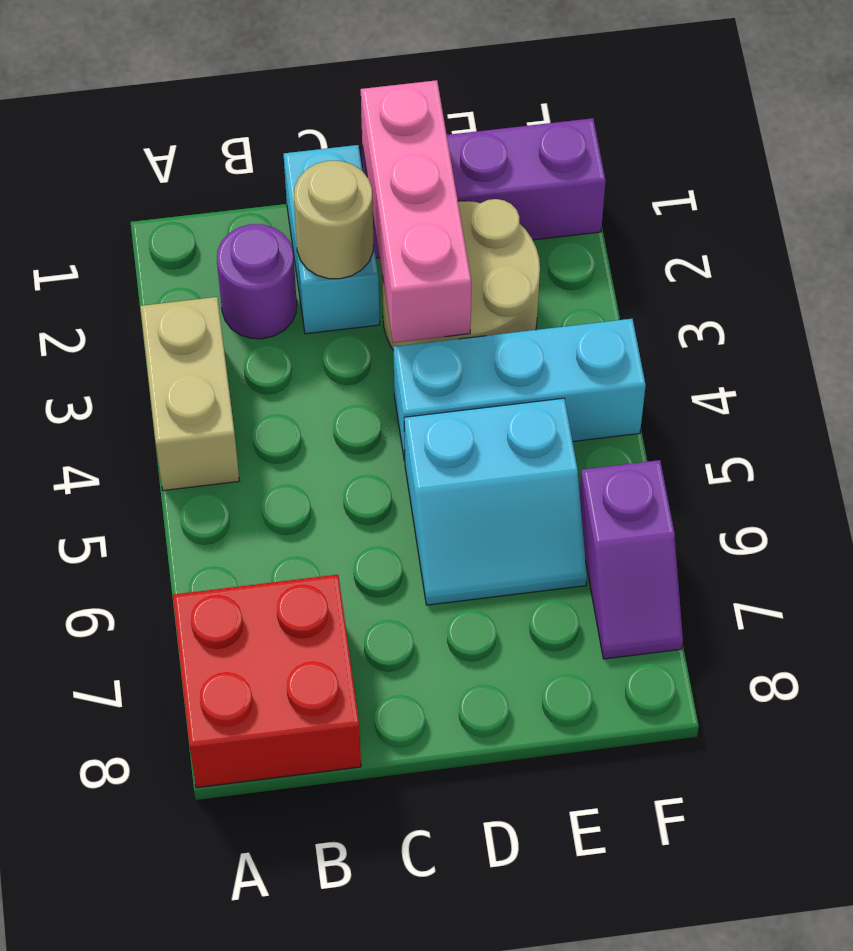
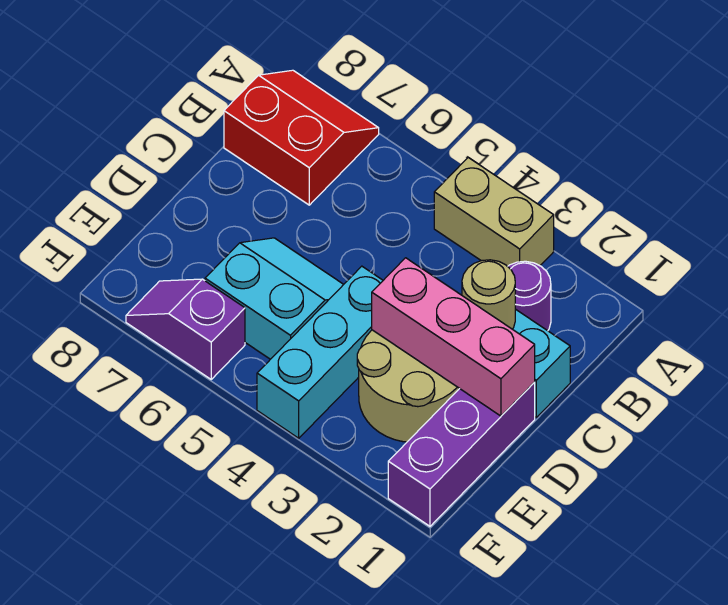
red brick A7:B8 level 1 -> red slope A7:B8 level 1 top B
cyan slope D5:E6 level 1 top 5 -> cyan slope D5:E6 level 1 top E

